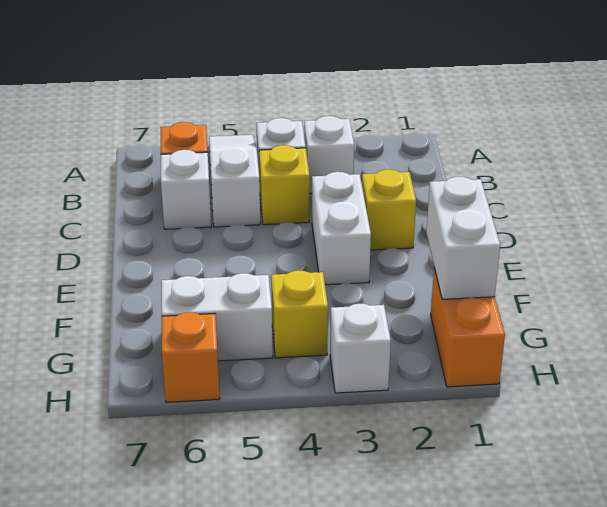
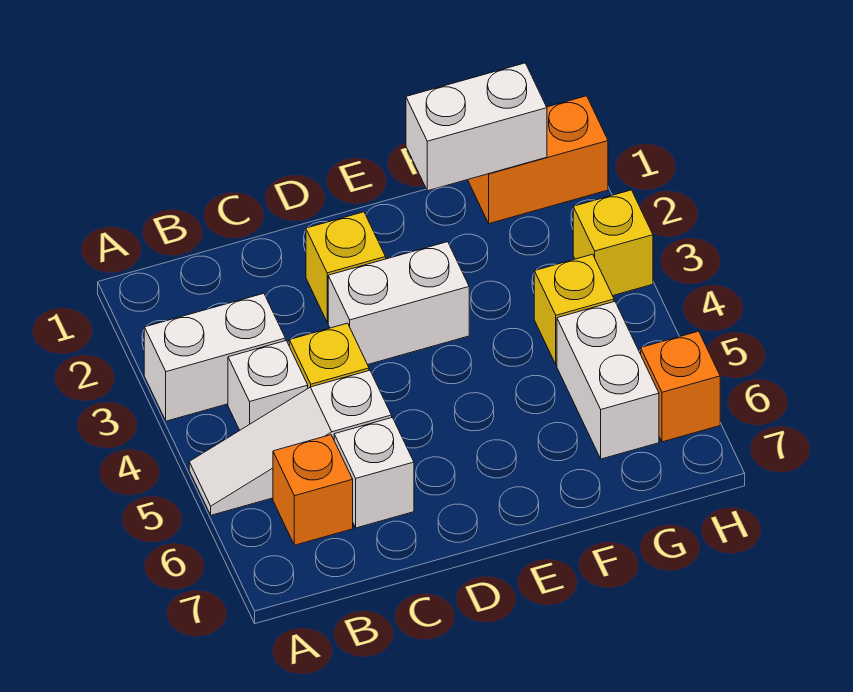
white brick B3 level 1 -> white brick A3:B3 level 1
white brick H3 level 1 -> yellow brick H3 level 1

